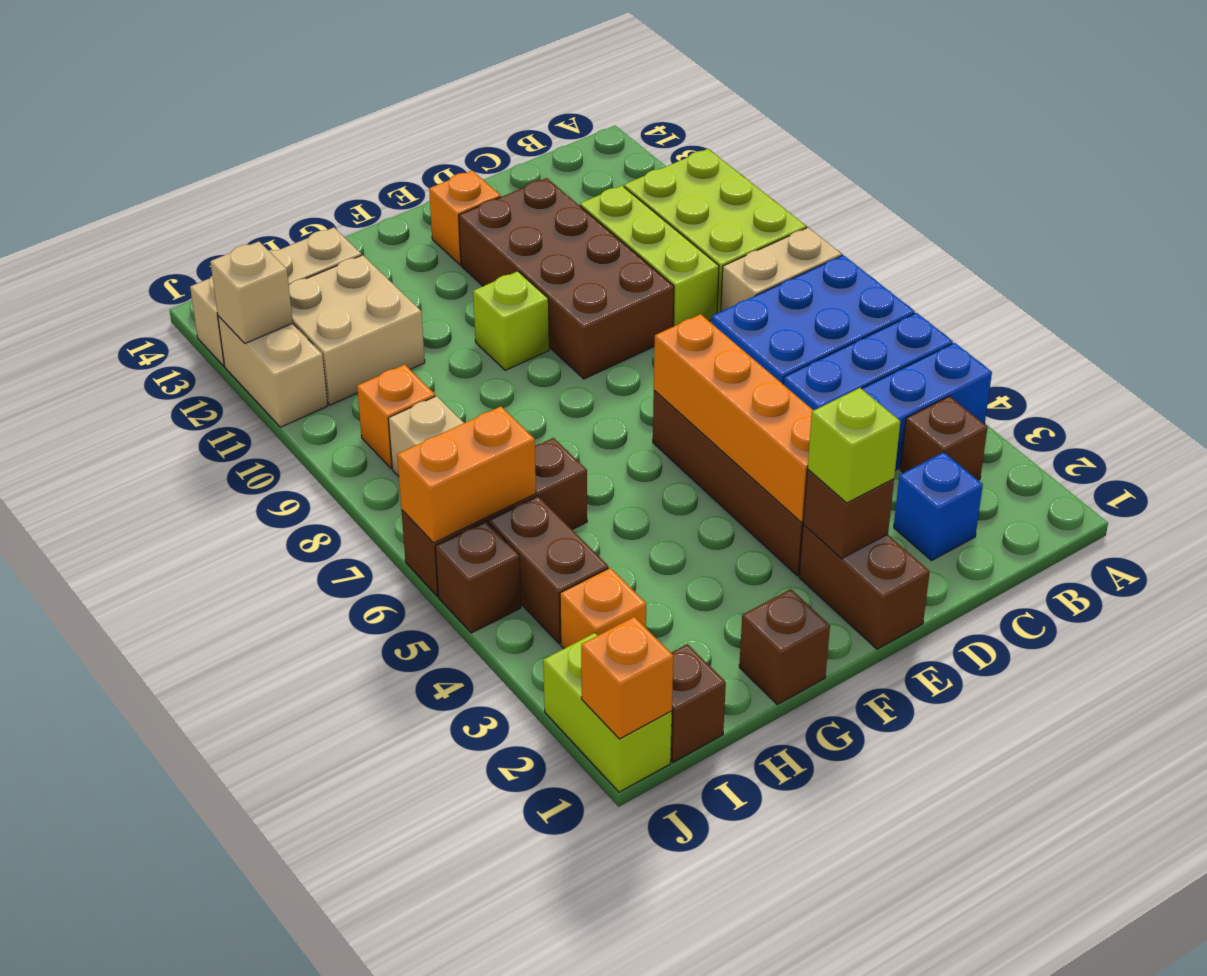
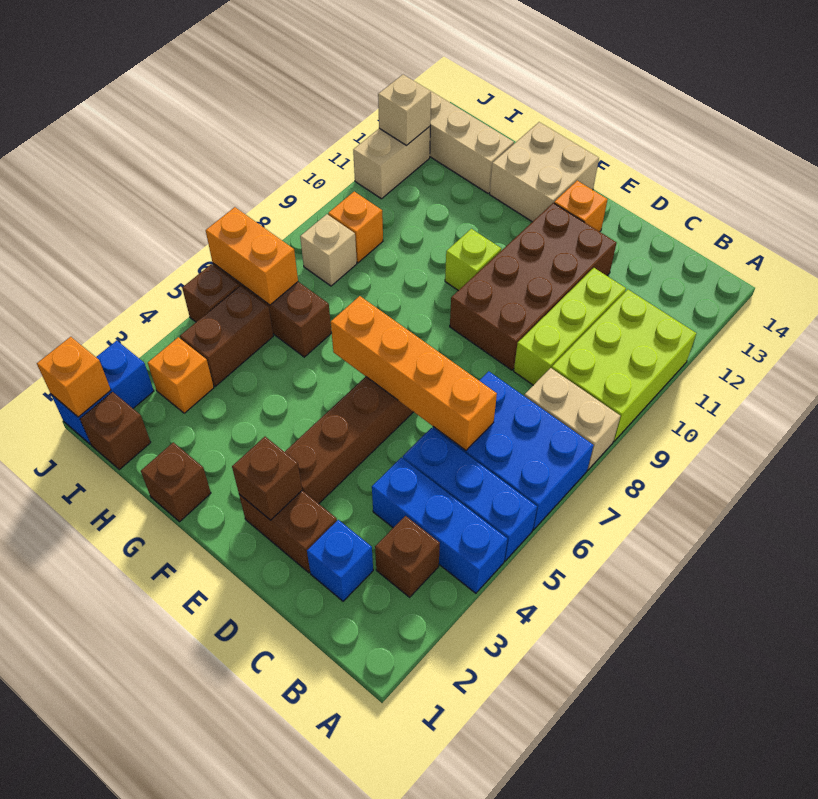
brown brick E1:E2 level 1 -> brown brick D2:E2 level 1
lime brick E2 level 3 -> none
orange brick E3:E6 level 2 -> orange brick C6:F6 level 2
tan brick H11:I12 level 1 -> tan brick F13:G14 level 1
lime brick J1:J2 level 1 -> blue brick J1:J2 level 1

